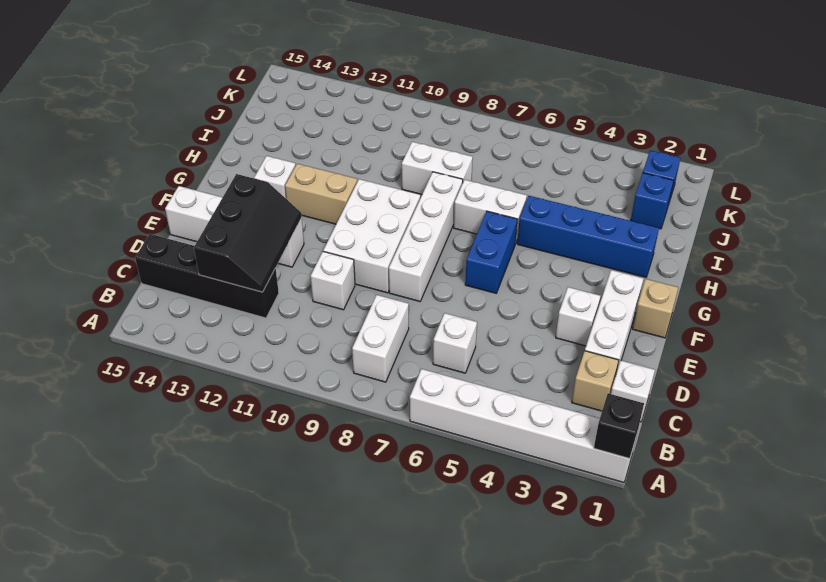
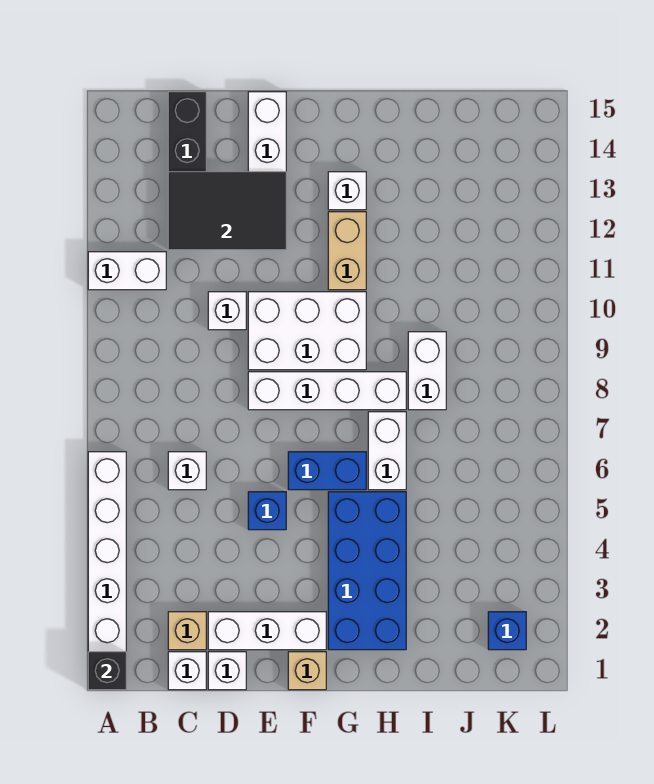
white brick B8:C8 level 1 -> white brick A11:B11 level 1
black slope C12:E13 level 2 top 13 -> black tile C12:E13 level 2
white brick E3 level 1 -> white brick D1 level 1
blue brick H2:H5 level 1 -> blue brick G2:H5 level 1
blue brick J2 level 1 -> blue brick E5 level 1

